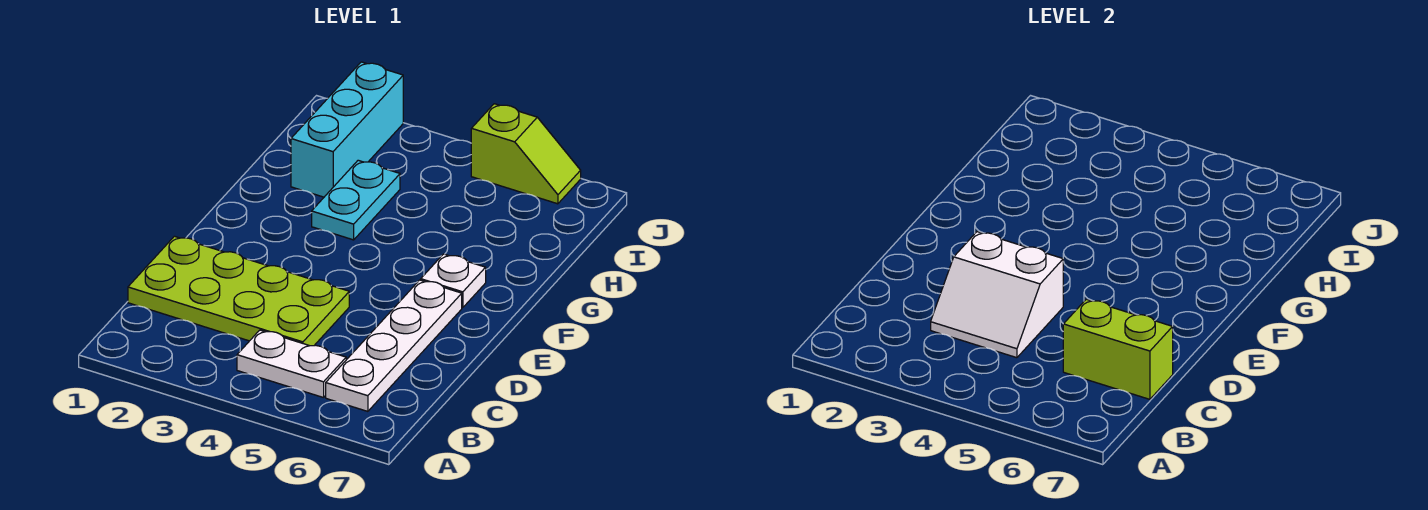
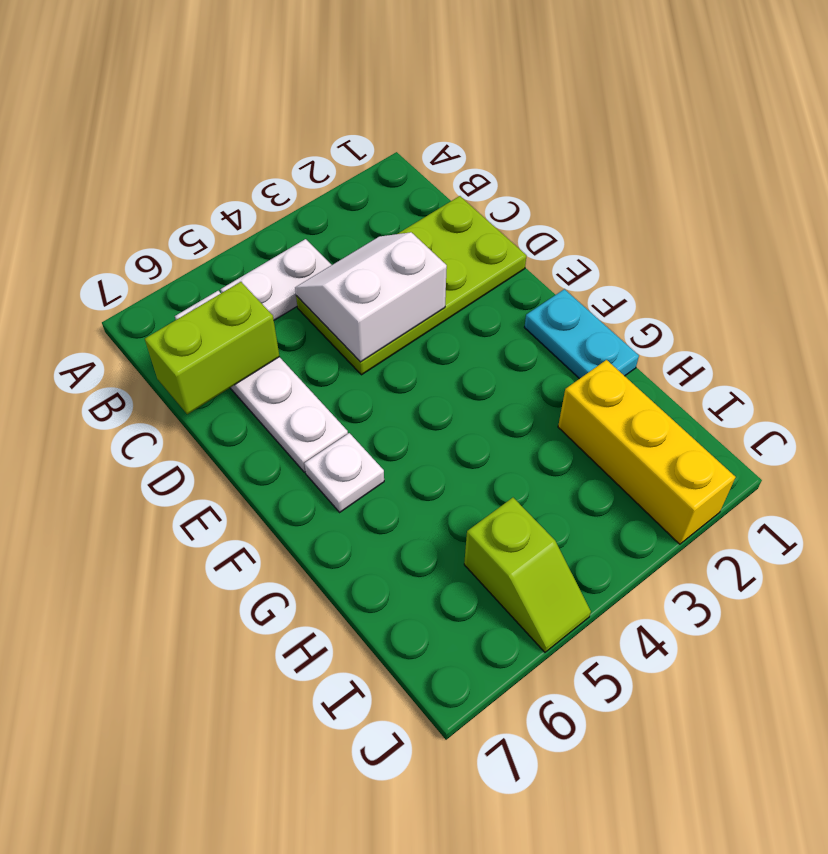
cyan plate G3:H3 level 1 -> cyan plate F1:G1 level 1
cyan brick H2:J2 level 1 -> yellow brick H2:J2 level 1
lime slope J5:J6 level 1 top 5 -> lime slope I5:J5 level 1 top I

